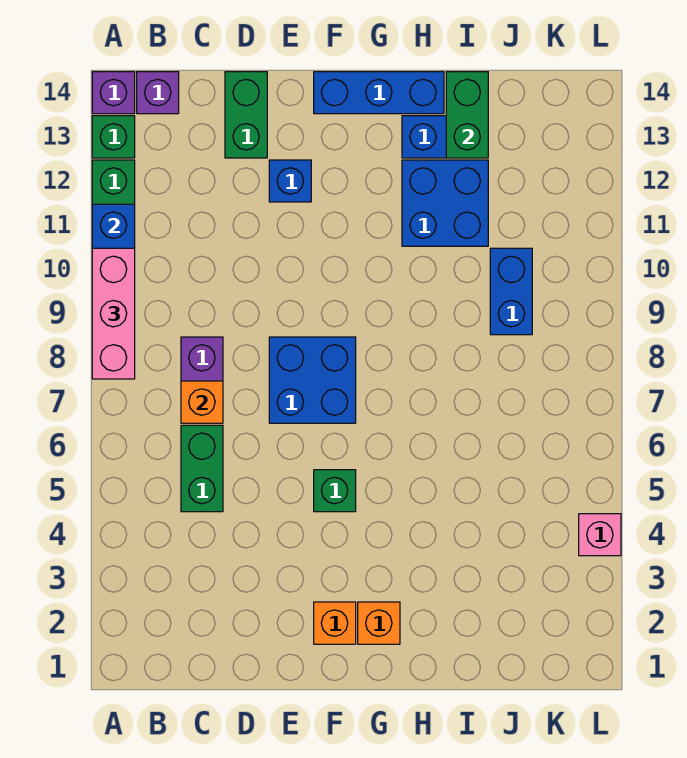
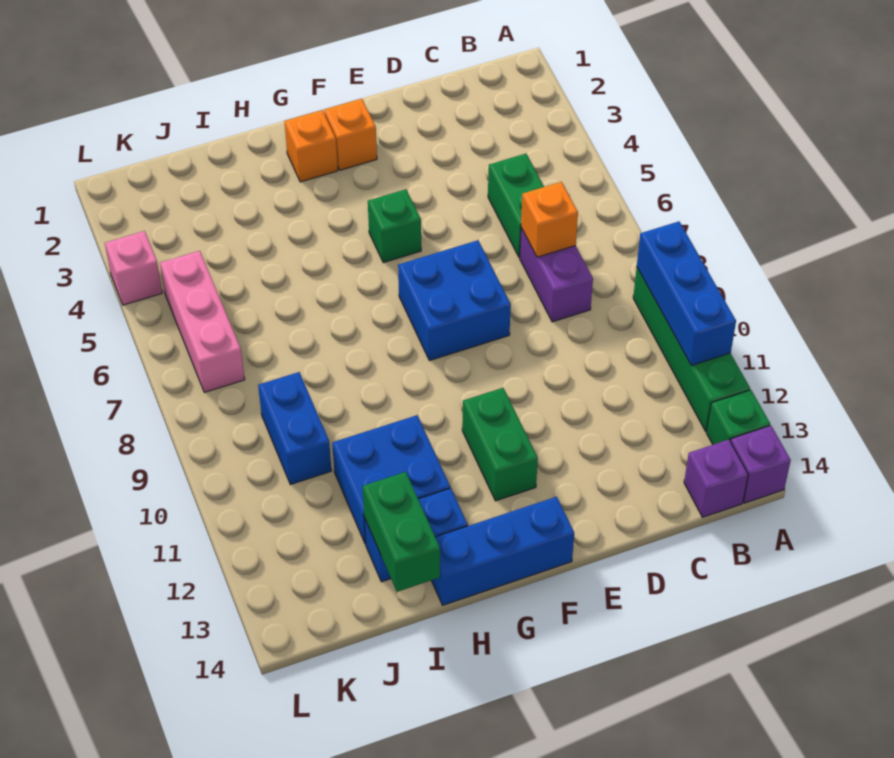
pink brick A8:A10 level 3 -> pink brick K5:K7 level 1
green brick D13:D14 level 1 -> green brick F11:F12 level 1
blue brick E12 level 1 -> none

